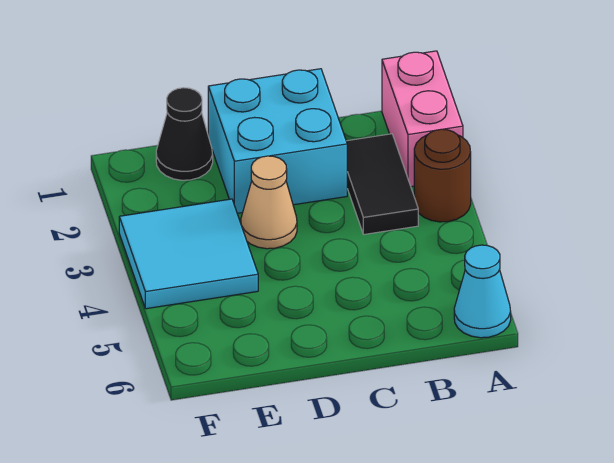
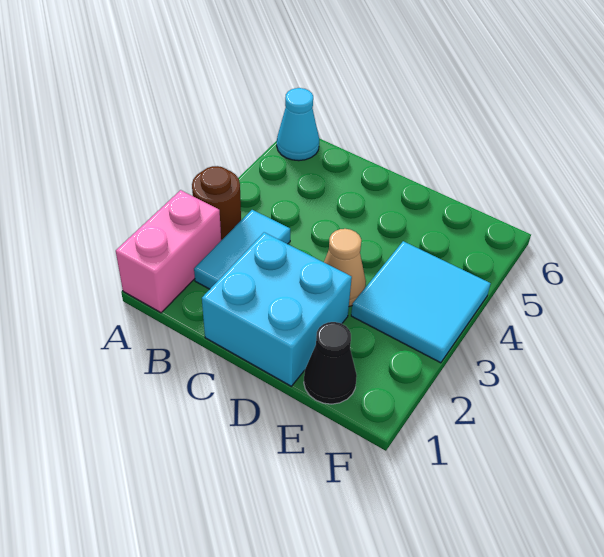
black tile B2:B3 level 1 -> cyan tile B2:B3 level 1

